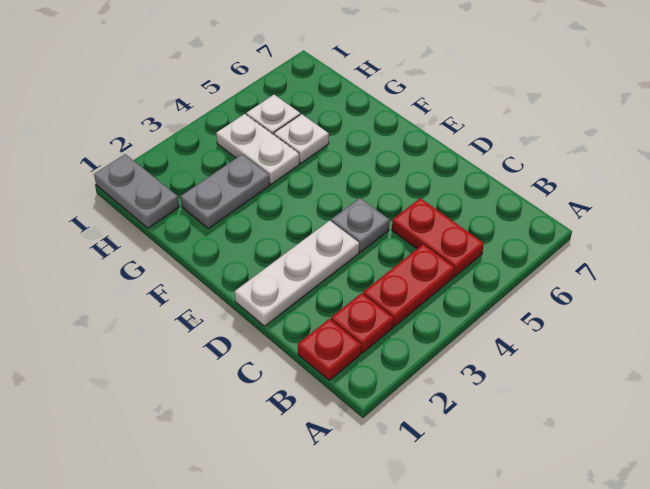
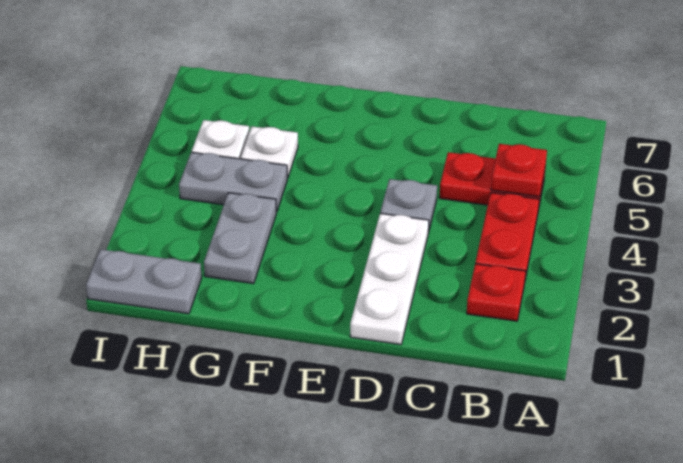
red plate B1 level 1 -> red plate B5 level 2
white plate G4:H4 level 1 -> grey plate G4:H4 level 1

